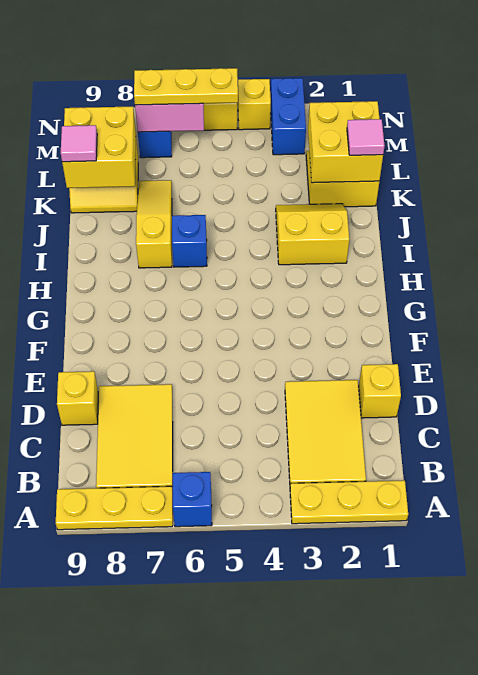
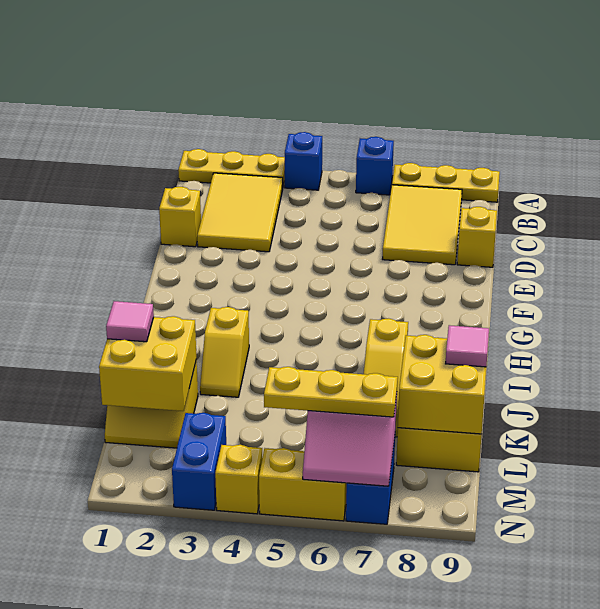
yellow slope I2:J3 level 1 top I -> yellow slope I3:J3 level 1 top I
blue brick I6 level 1 -> blue brick A4 level 1

